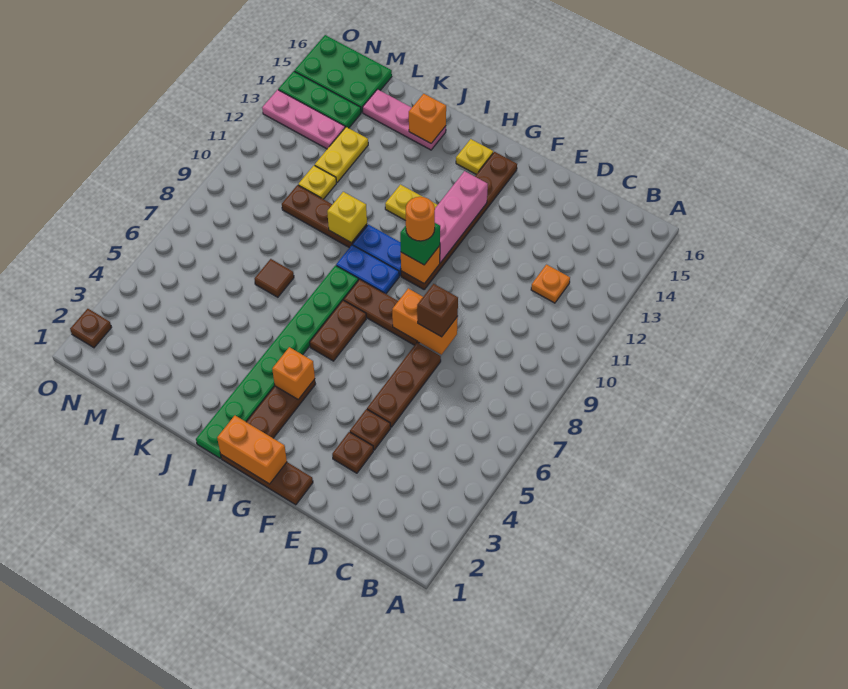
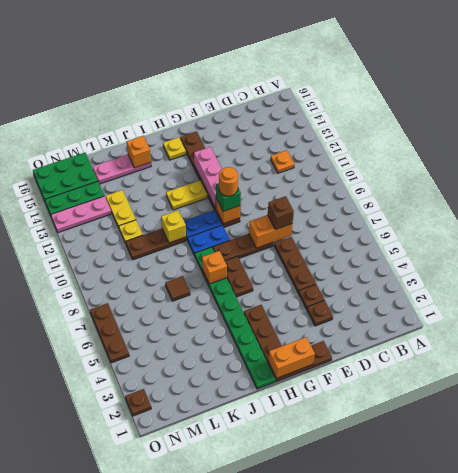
orange brick H4 level 2 -> orange brick I7 level 2
none -> brown plate O5:O7 level 1

